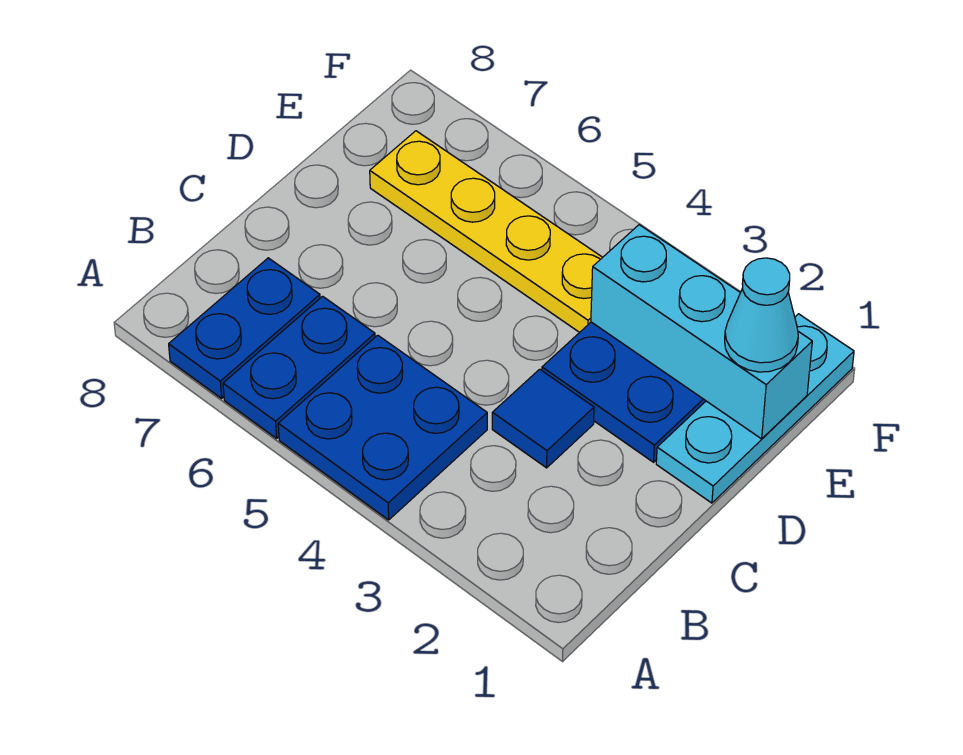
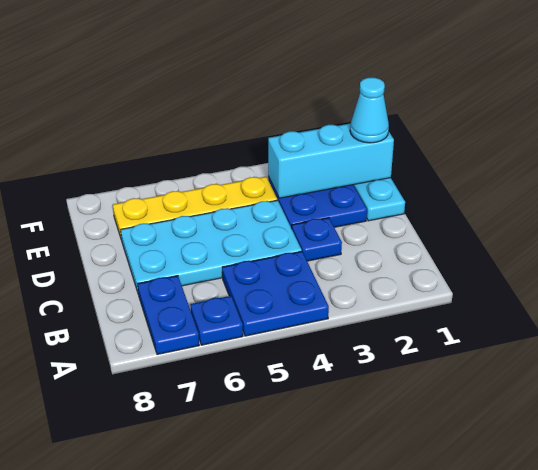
blue plate A6:B6 level 1 -> blue plate A6 level 1
blue tile C3 level 1 -> blue plate C3 level 1
none -> cyan plate C4:D7 level 1

